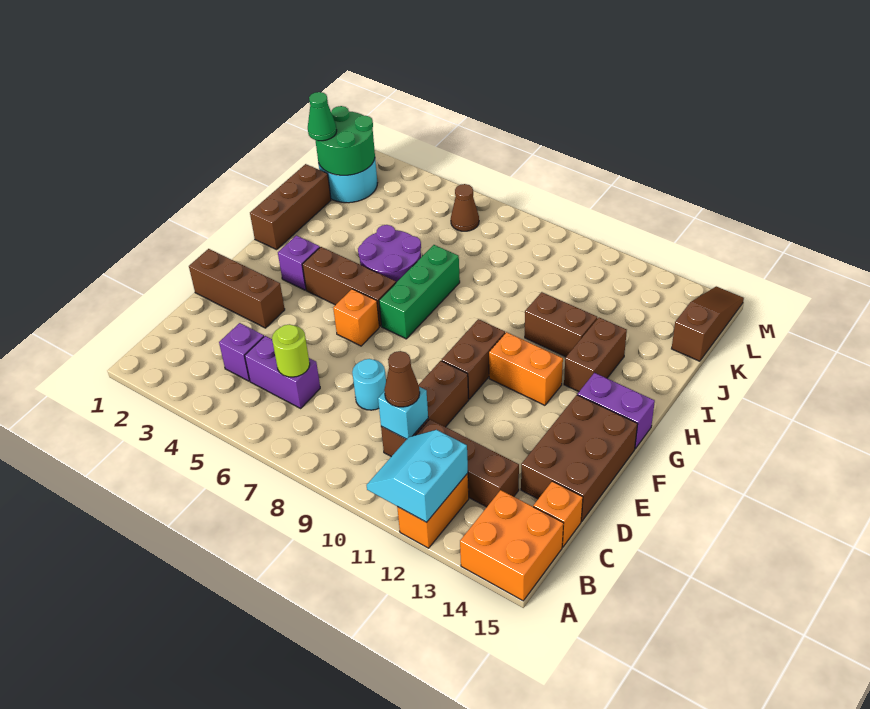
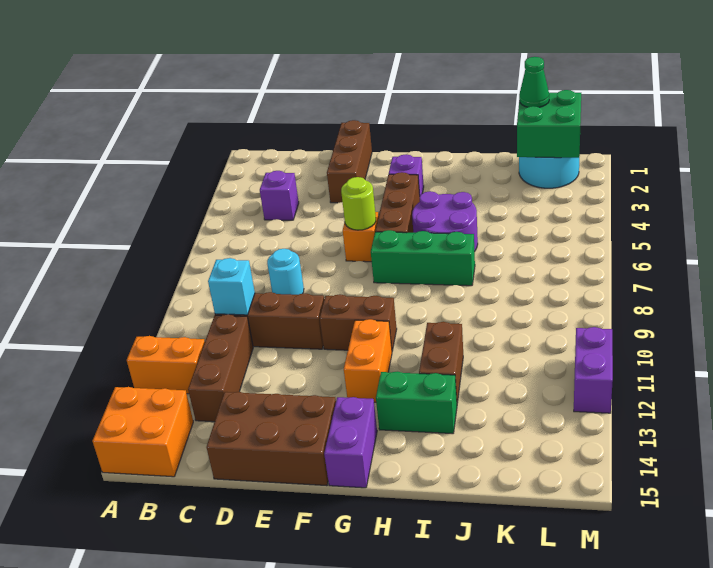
cyan slope A11:B12 level 2 top 12 -> none
purple brick C5:C6 level 1 -> purple brick M11:M12 level 1
lime round brick C6 level 2 -> lime round brick F6 level 2
brown cone C10 level 3 -> none
orange brick C15 level 1 -> none
brown brick H1:J1 level 1 -> none
brown brick H13:I13 level 1 -> green brick H13:I13 level 1
green round brick K1:L2 level 2 -> green brick K1:L2 level 2
brown slope K15:M15 level 1 top K -> none
brown cone L6 level 1 -> none

